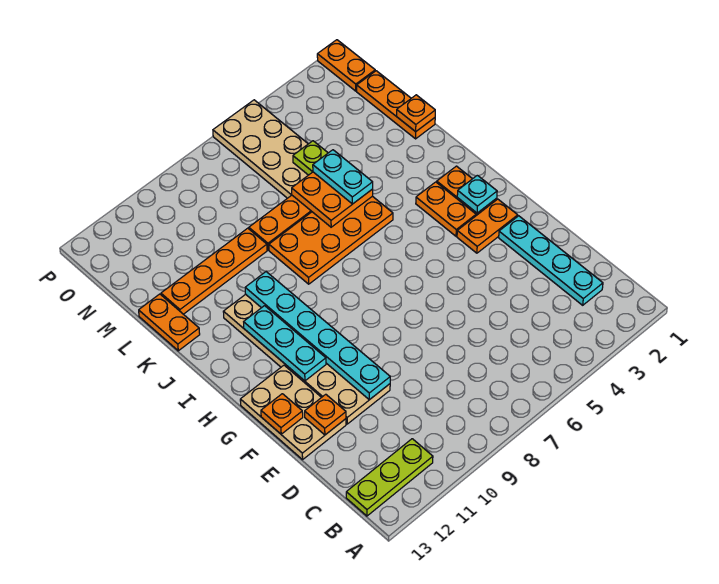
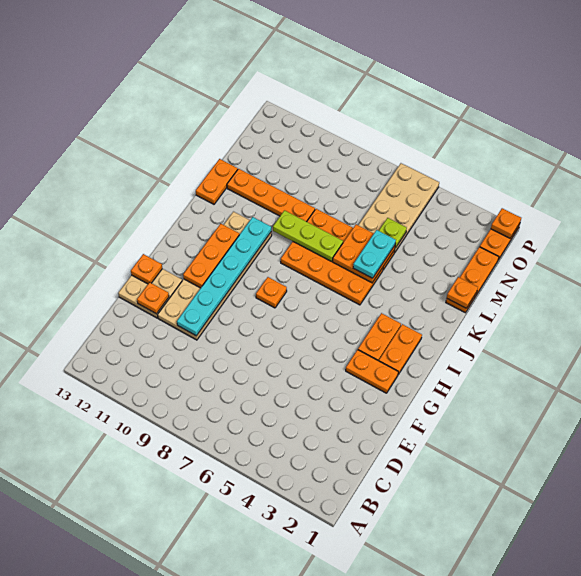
lime plate B11:B13 level 1 -> lime plate K7:K9 level 2
cyan plate C2:F2 level 1 -> none
tan plate E12:G13 level 1 -> tan plate E12:F13 level 1
cyan plate G11:I11 level 2 -> orange plate G11:I11 level 2
cyan plate H2 level 2 -> none
none -> orange plate H8 level 1
none -> orange plate P1 level 2

